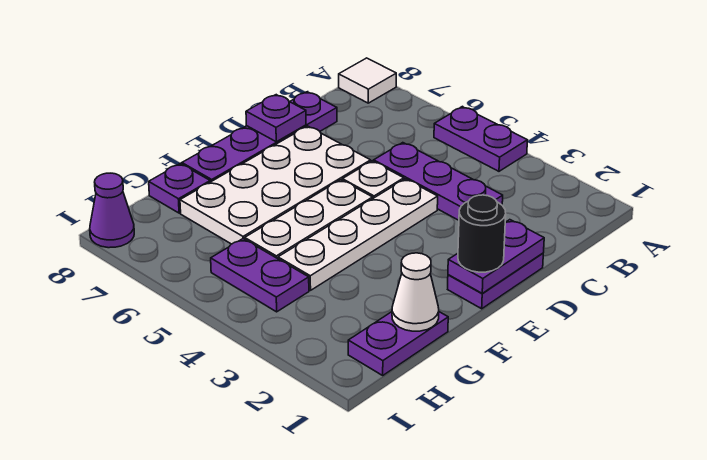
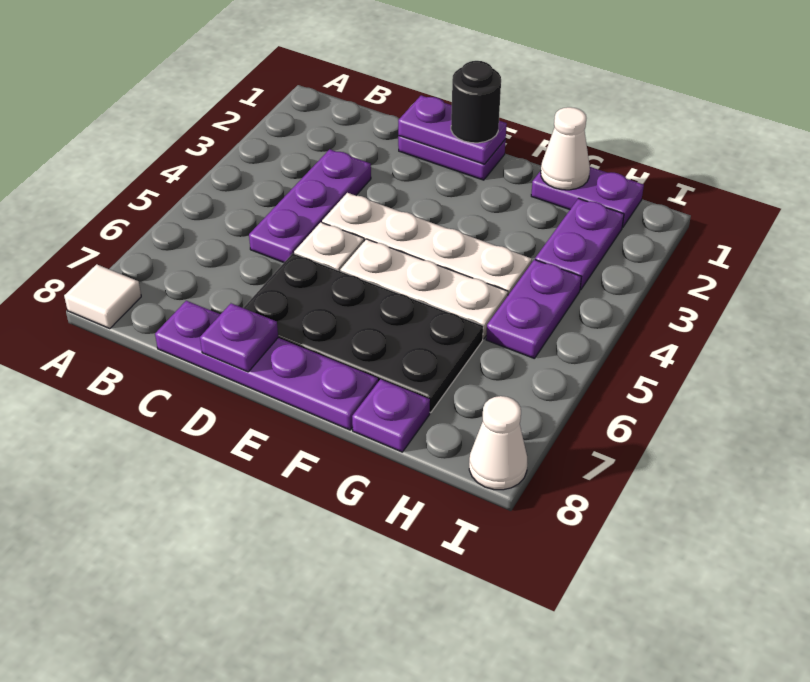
purple plate A4:A5 level 1 -> purple plate H2:H3 level 1
white plate D6:G7 level 1 -> black plate D6:G7 level 1
purple cone I8 level 1 -> white cone I8 level 1

